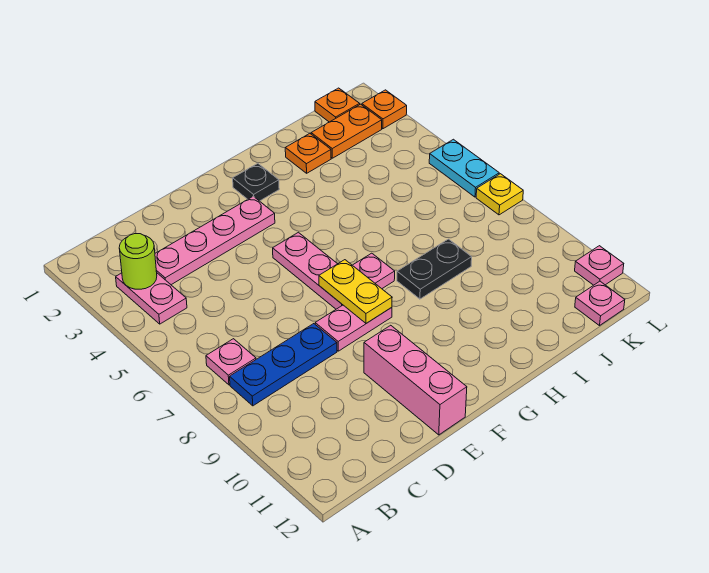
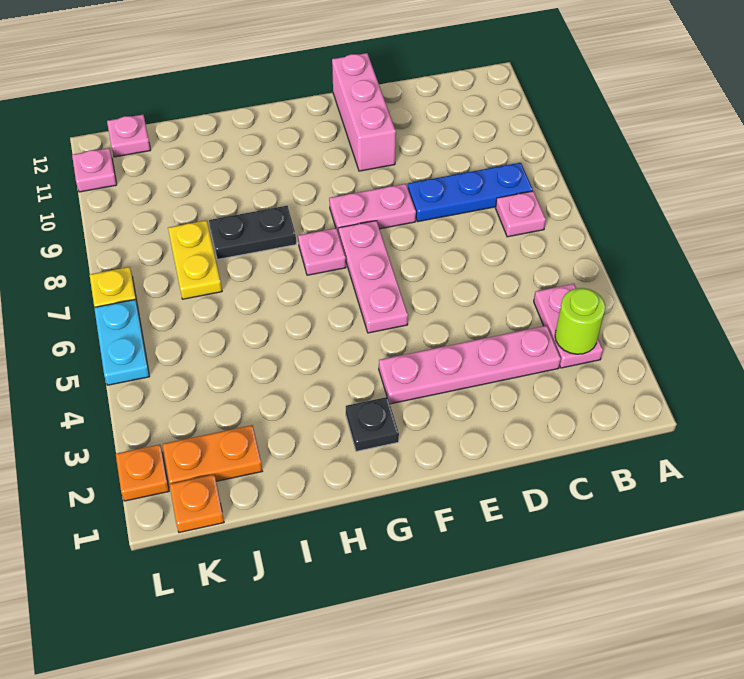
yellow plate F7:F8 level 2 -> yellow plate J7:J8 level 1
orange plate I2 level 1 -> none

